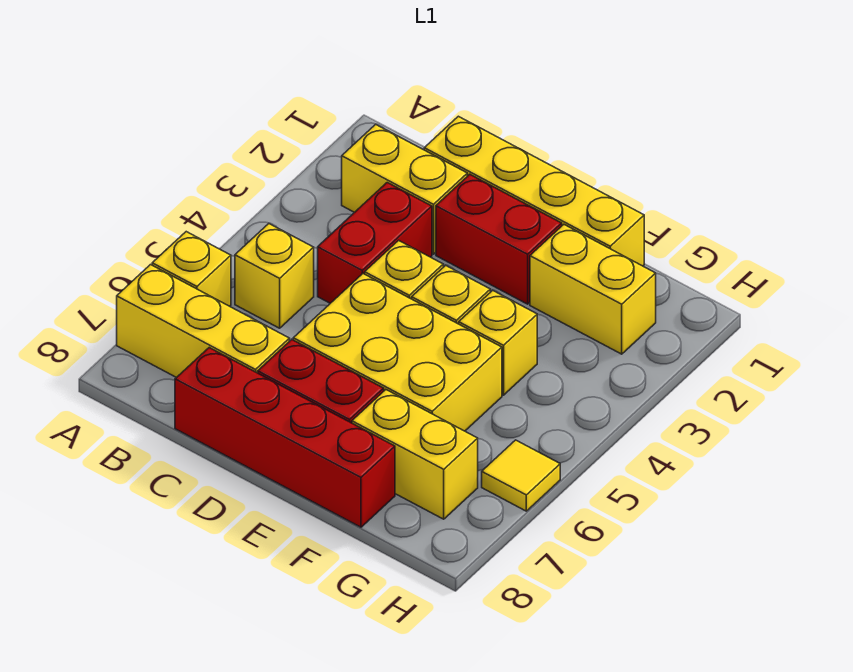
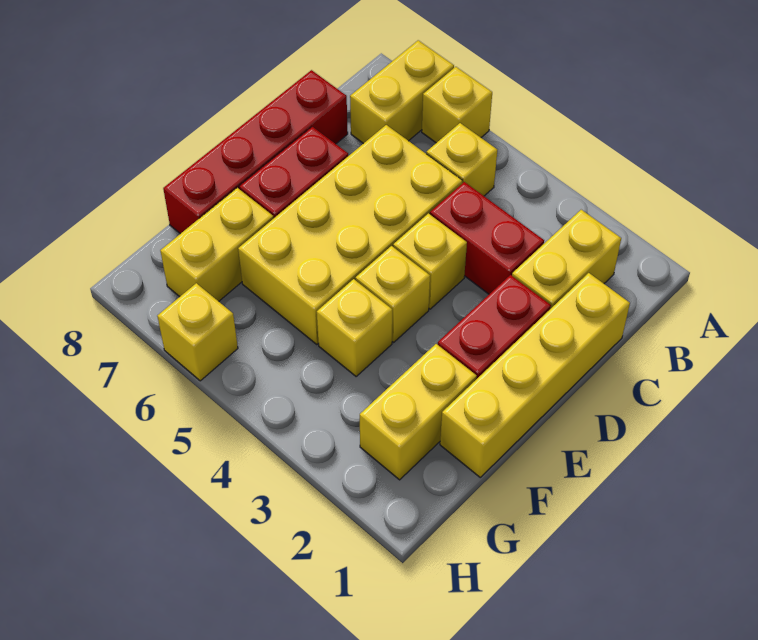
yellow brick A7:C7 level 1 -> yellow brick A7:B7 level 1
yellow brick D5:F6 level 1 -> yellow brick C5:F6 level 1
yellow tile H6 level 1 -> yellow brick H6 level 1

